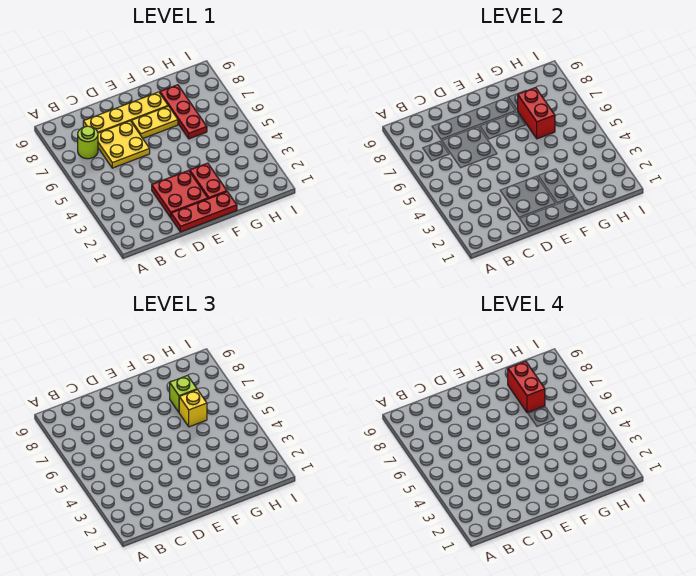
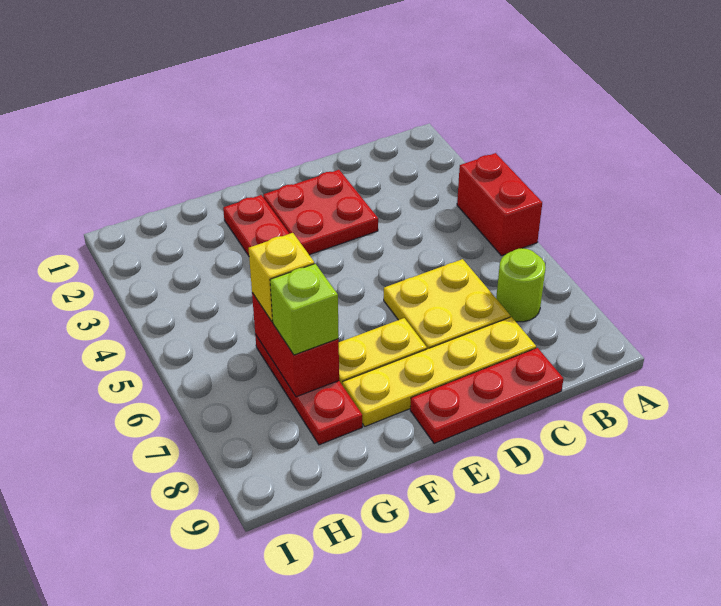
red plate D1:F1 level 1 -> red plate C9:E9 level 1
red brick G7:G8 level 4 -> red brick A4:A5 level 1

